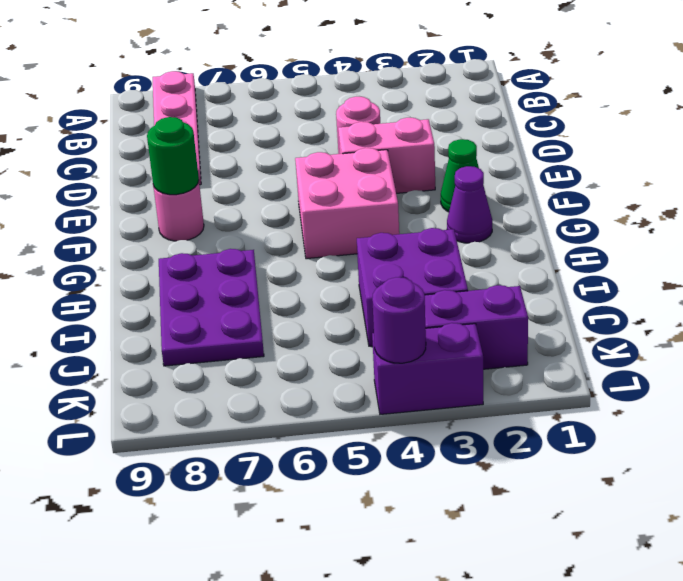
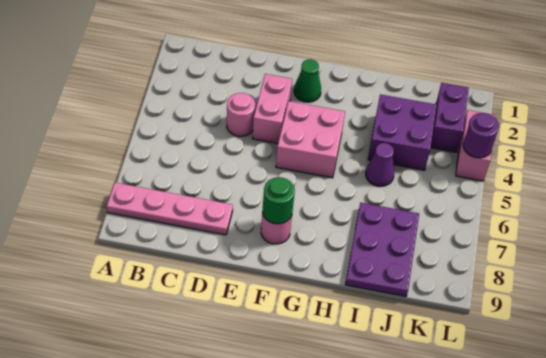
purple cone G2 level 1 -> purple cone I5 level 1
purple plate H7:J8 level 1 -> purple plate I7:J9 level 1
purple brick L3:L4 level 1 -> pink brick L3:L4 level 1

